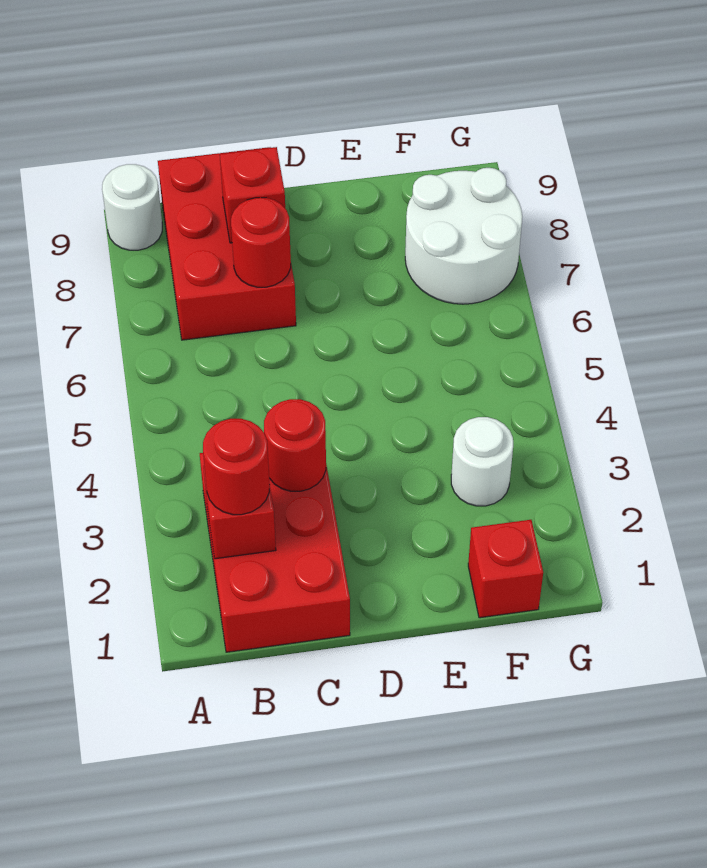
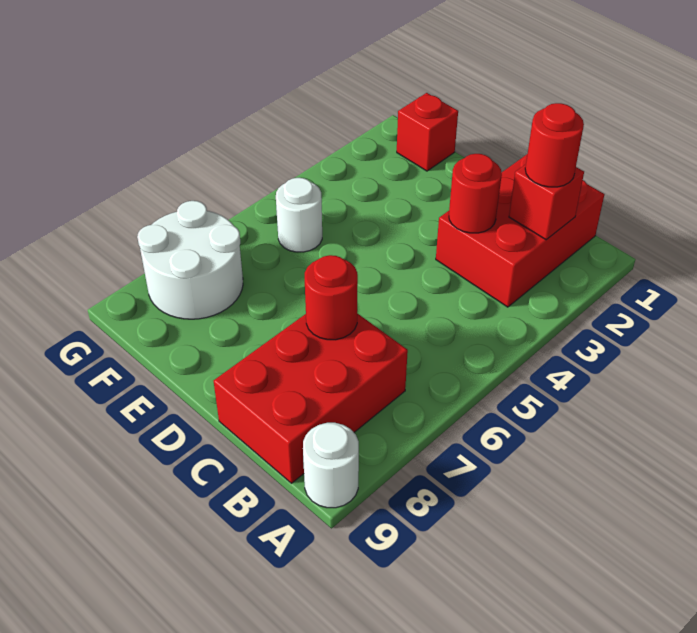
red brick C8 level 2 -> none
white round brick F3 level 1 -> white round brick F5 level 1

